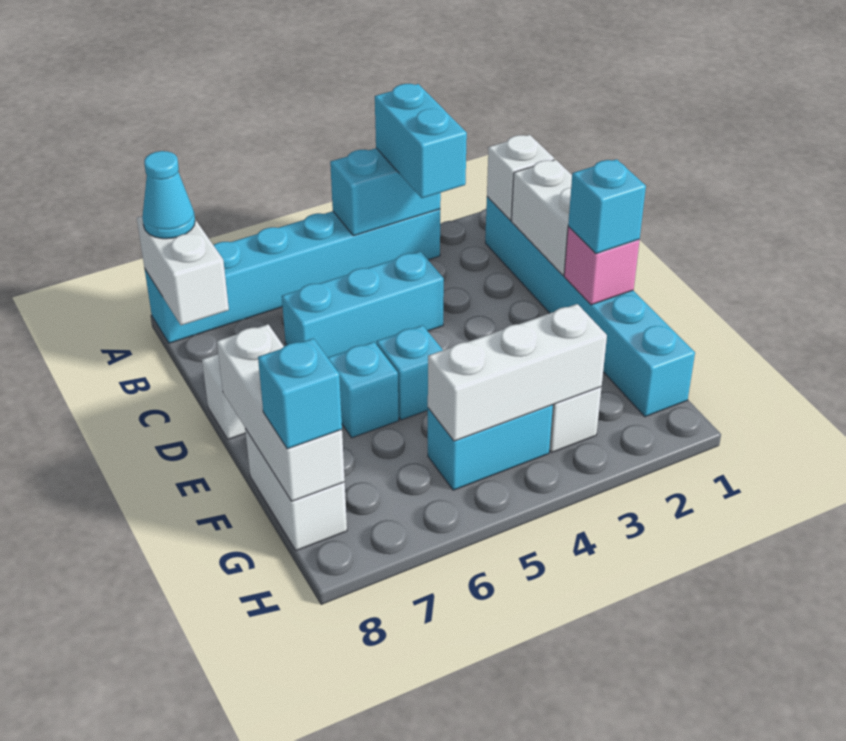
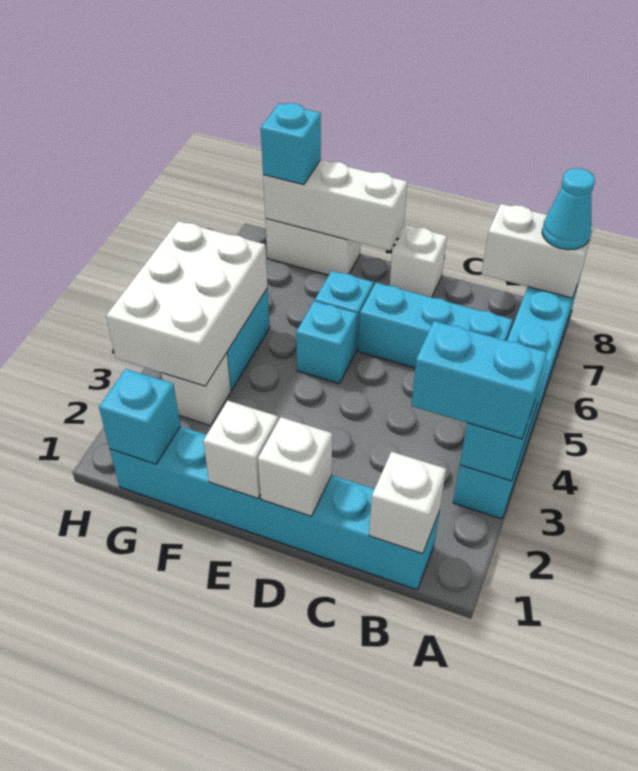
white brick C1:D1 level 2 -> white brick D1 level 2
cyan brick C4:C6 level 1 -> cyan brick B6:D6 level 1
pink brick E1 level 2 -> white brick E1 level 2
cyan brick E1 level 3 -> cyan brick G1 level 2
white brick G3:G5 level 2 -> white brick G3:H5 level 2

